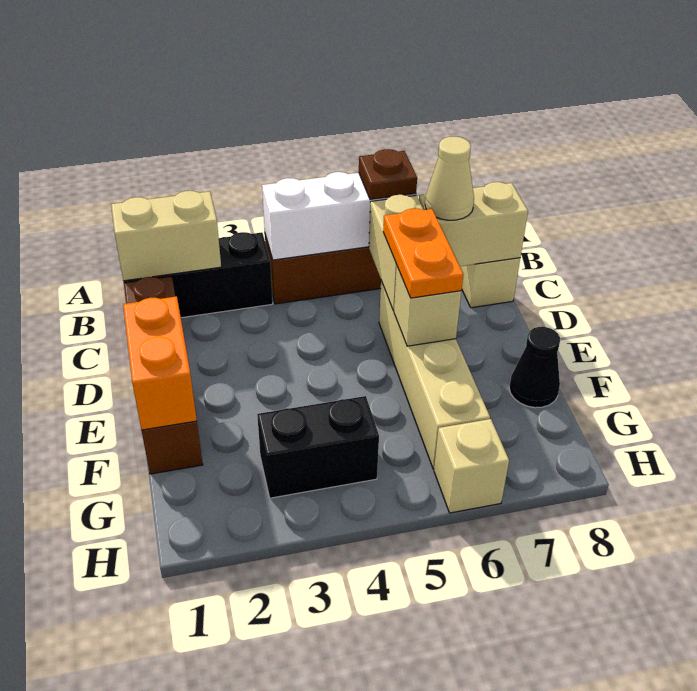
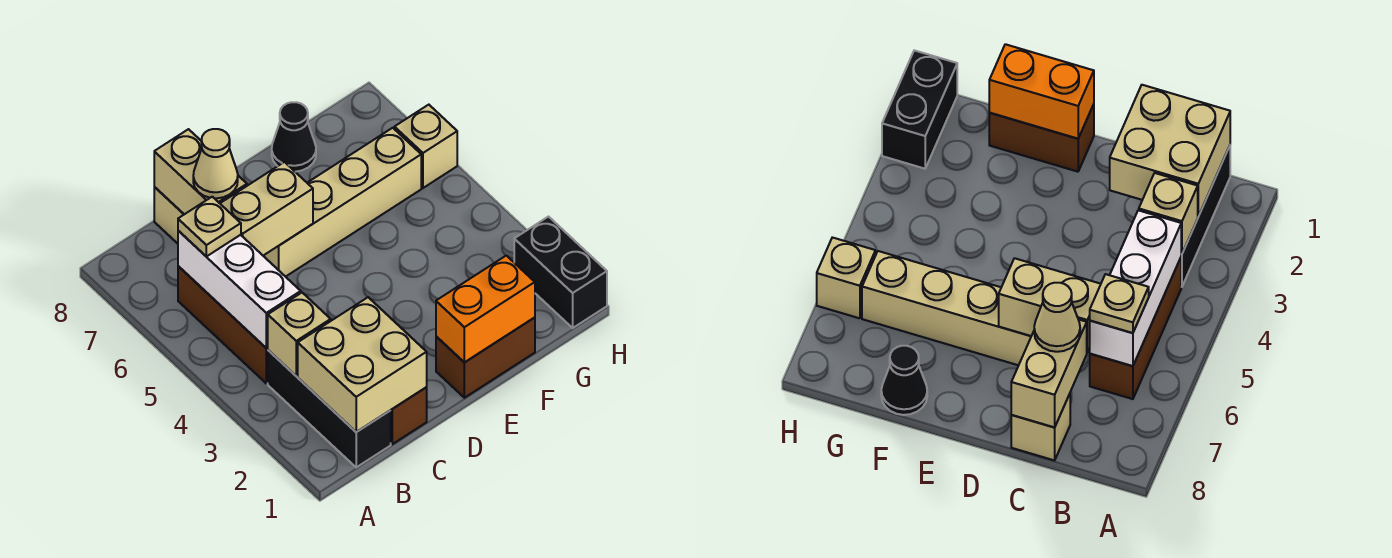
tan brick B1:B2 level 2 -> tan brick B1:C2 level 2
brown plate B6 level 3 -> tan plate B6 level 3
orange plate D6:E6 level 3 -> none
tan brick E6 level 2 -> tan brick B3 level 2
black brick G3:G4 level 1 -> black brick H1:H2 level 1

